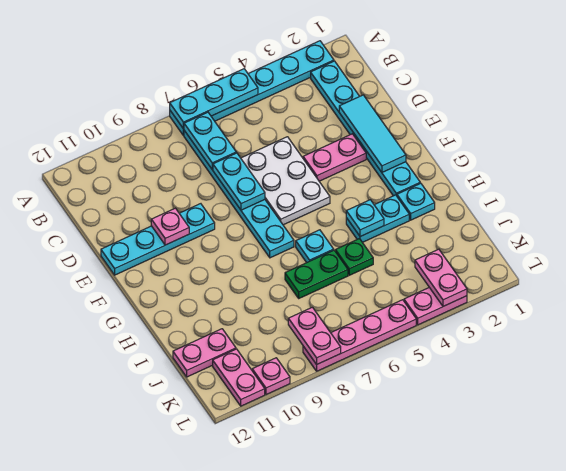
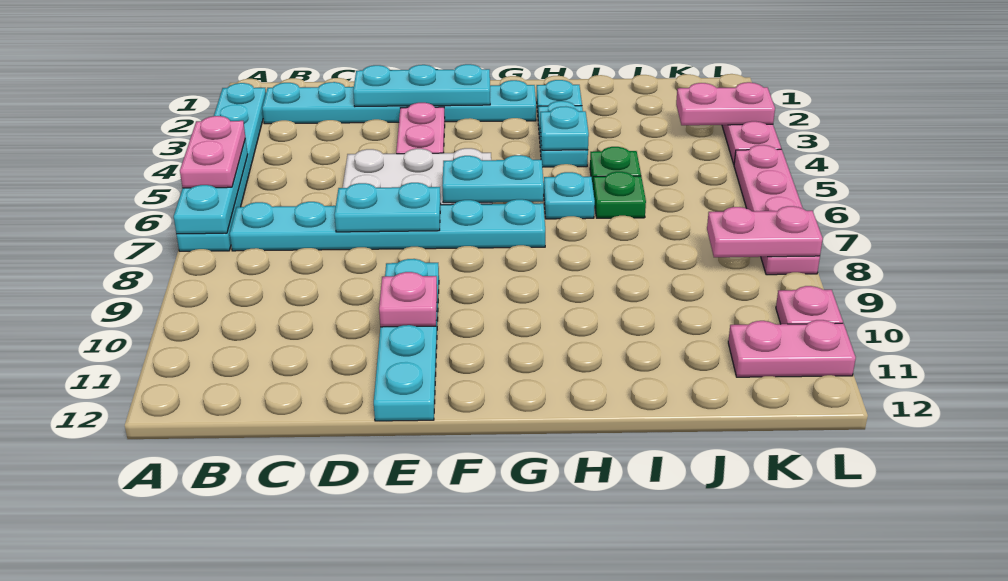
cyan plate B7:C7 level 2 -> cyan plate F6:G6 level 2
cyan tile D2:F2 level 2 -> cyan plate D2:F2 level 2
green plate I6:I7 level 1 -> green plate I6 level 1
pink plate J11:J12 level 1 -> pink plate A5:A6 level 3

